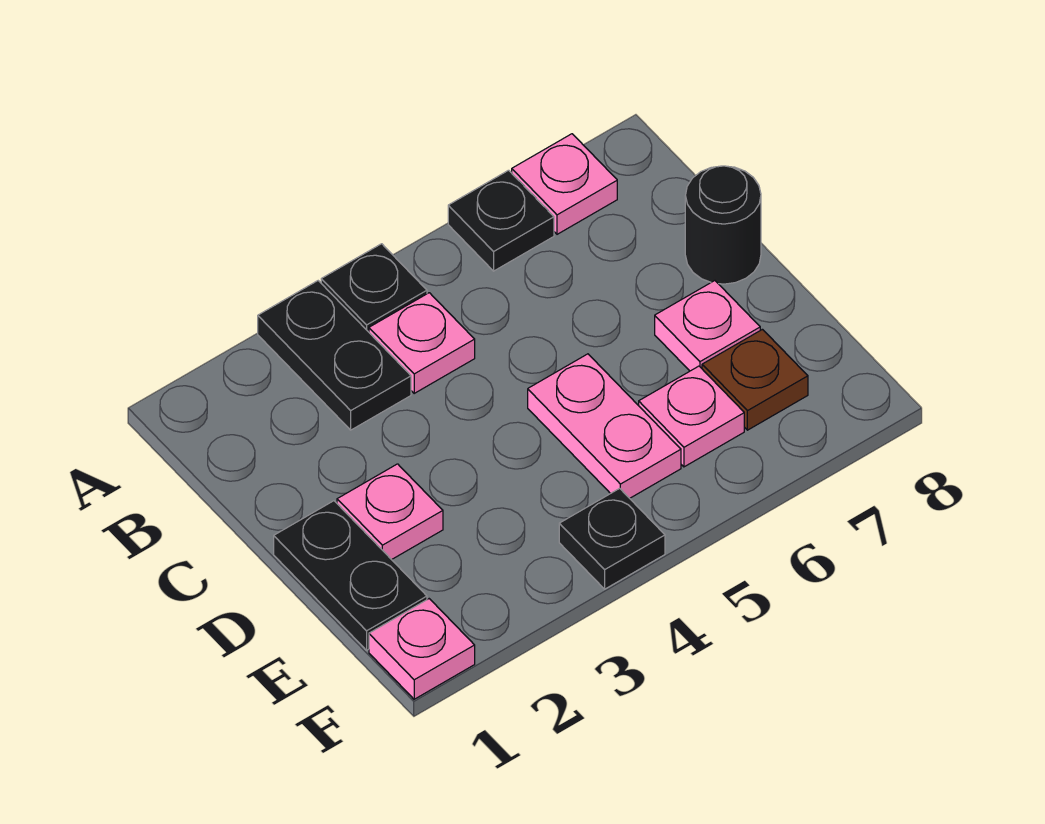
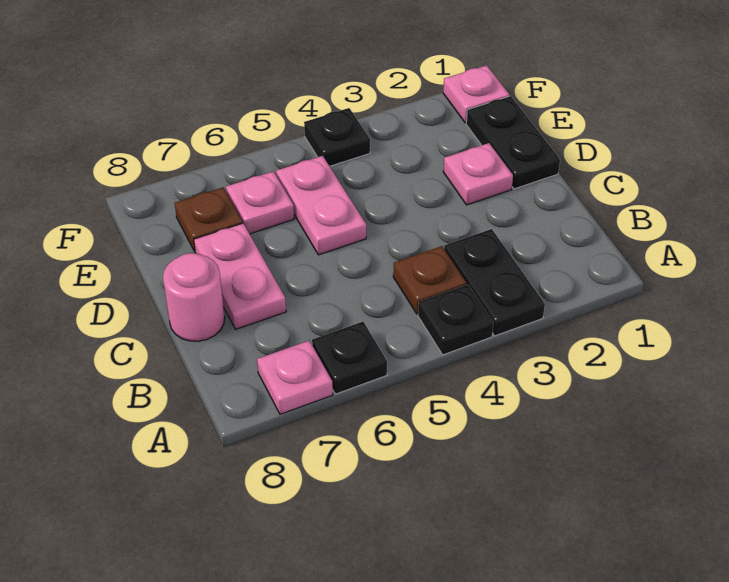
pink plate B4 level 1 -> brown plate B4 level 1
black round brick C8 level 1 -> pink round brick C8 level 1
pink plate D7 level 1 -> pink plate C7:D7 level 1

